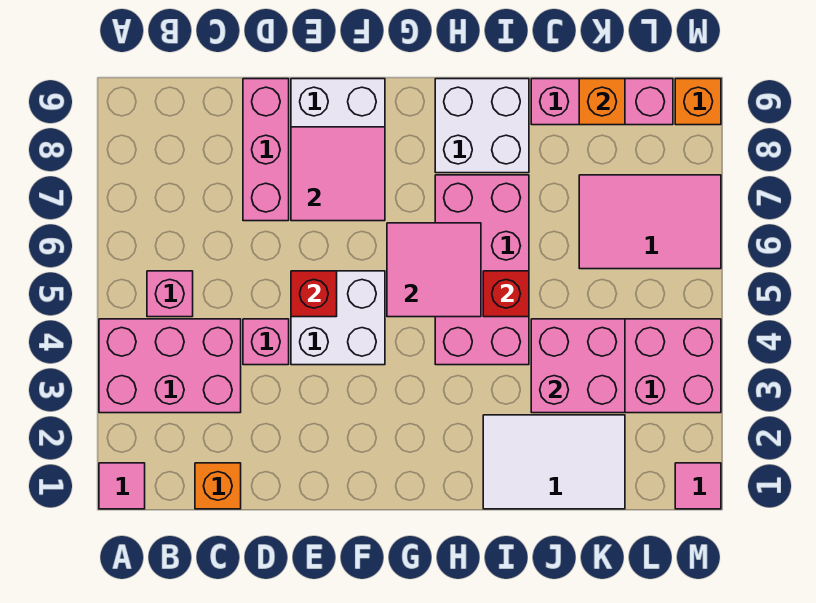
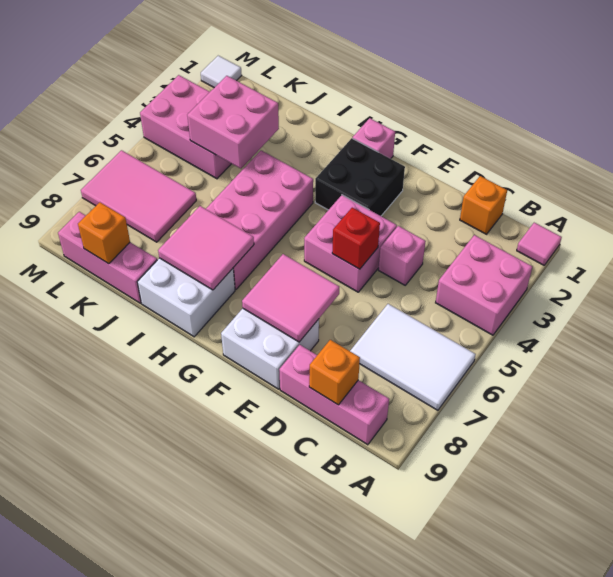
pink brick A3:C4 level 1 -> pink brick A3:B4 level 1
pink brick B5 level 1 -> pink brick G1 level 1
pink brick D7:D9 level 1 -> pink brick B9:D9 level 1
white brick E4:F5 level 1 -> pink brick E4:F5 level 1
none -> black brick F2:G3 level 1
pink tile G5:H6 level 2 -> pink tile H7:I8 level 2
white tile I1:K2 level 1 -> white tile A6:C7 level 1
red brick I5 level 2 -> none
pink tile M1 level 1 -> white tile M1 level 1
orange brick M9 level 1 -> orange brick C9 level 2

